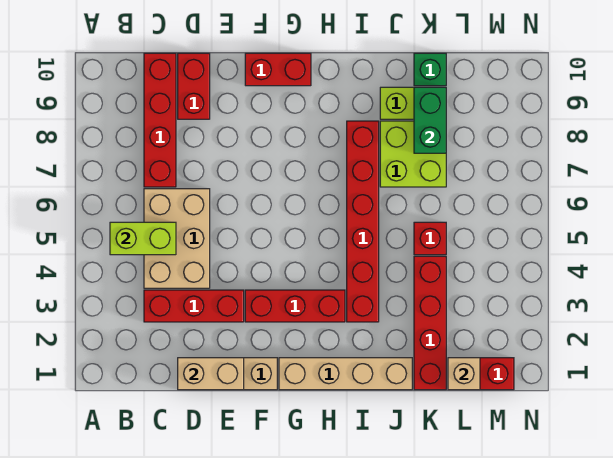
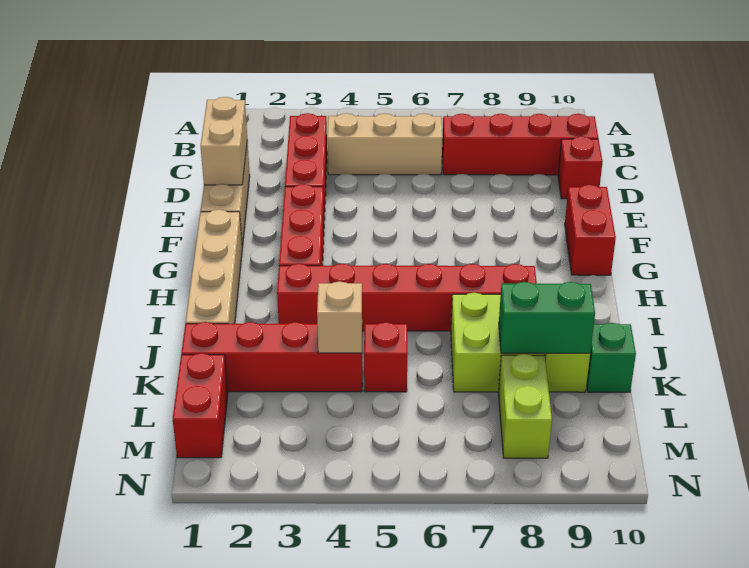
lime brick B5:C5 level 2 -> lime brick L8:M8 level 1
tan brick C4:D6 level 1 -> tan brick C4:C6 level 1
red brick D9:D10 level 1 -> red brick D10 level 1
tan brick L1 level 2 -> tan brick K4 level 2

